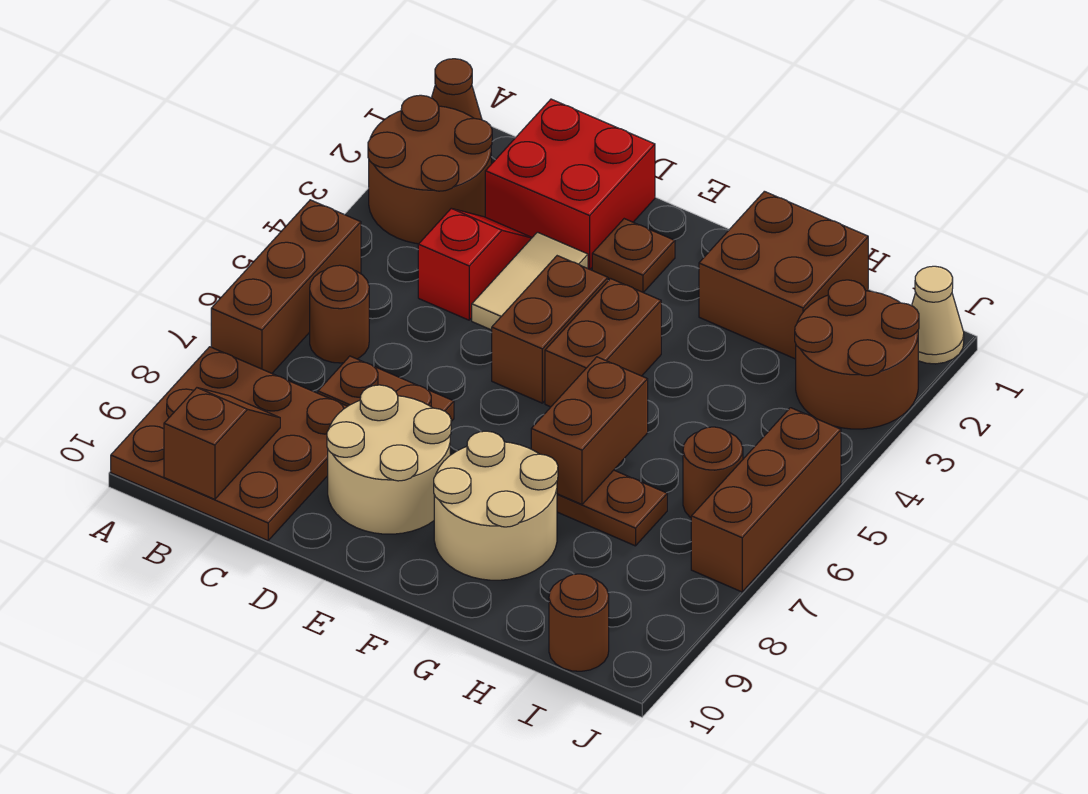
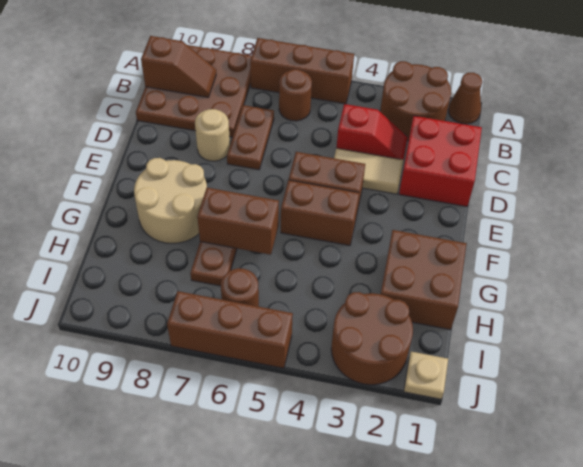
tan round brick D8:E9 level 1 -> tan round brick D8 level 1
brown plate E2 level 1 -> none
brown round brick I10 level 1 -> none
tan cone J1 level 1 -> tan plate J1 level 1

